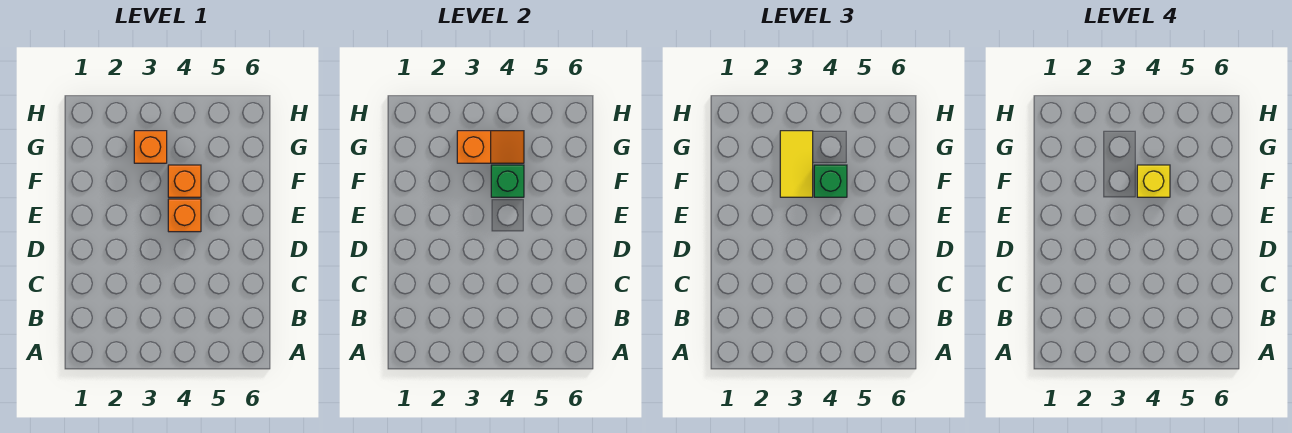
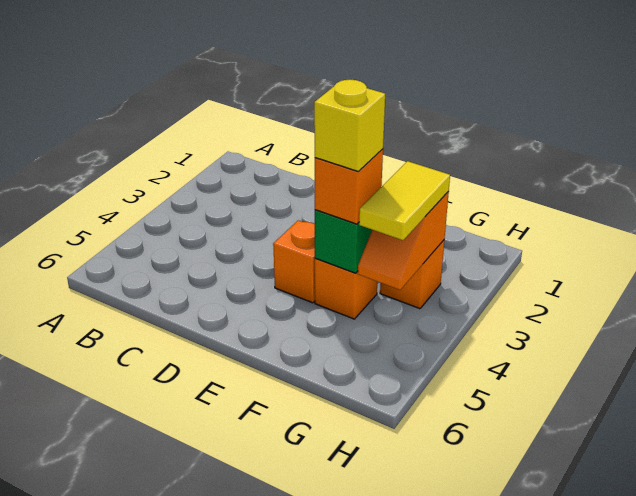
yellow tile F3:G3 level 3 -> yellow tile G3:G4 level 3
green brick F4 level 3 -> orange brick F4 level 3

